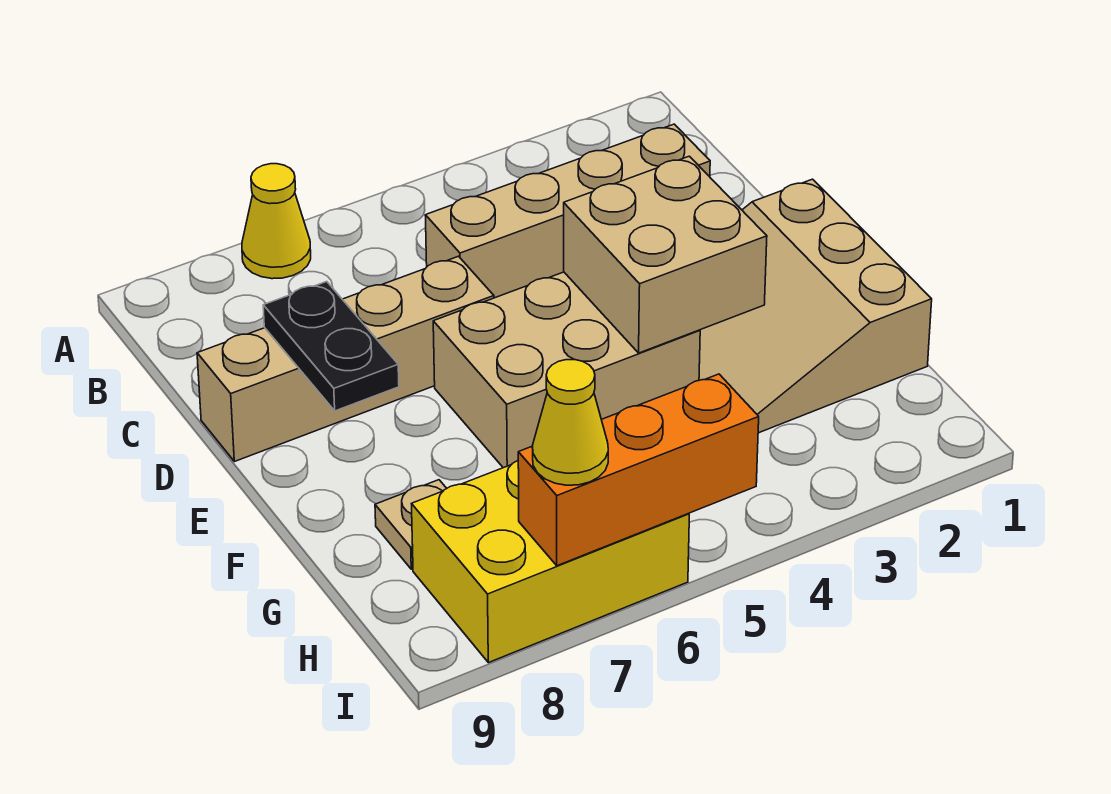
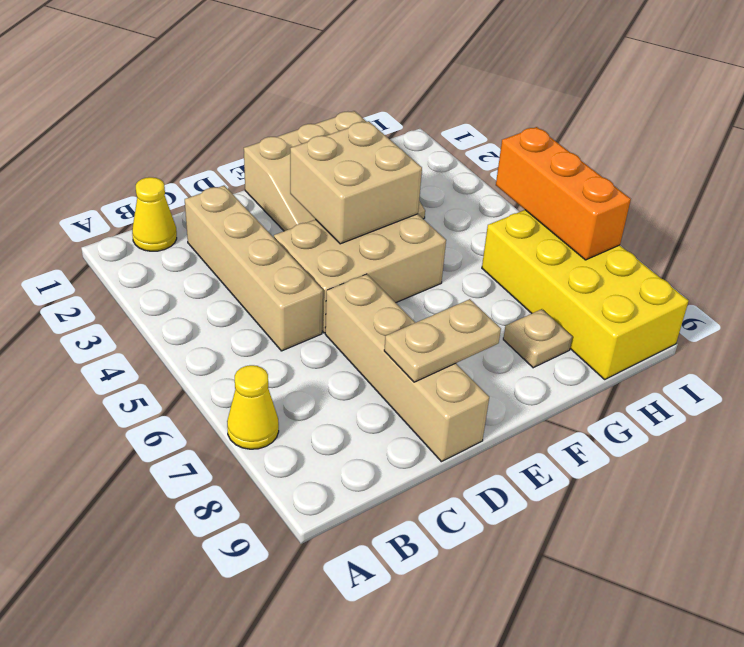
black plate D8:E8 level 2 -> tan plate D8:E8 level 2
tan brick E4:F6 level 1 -> tan brick D4:F5 level 1
yellow brick H6:I8 level 1 -> yellow brick H6:I9 level 1
yellow cone I7 level 3 -> yellow cone B1 level 1

